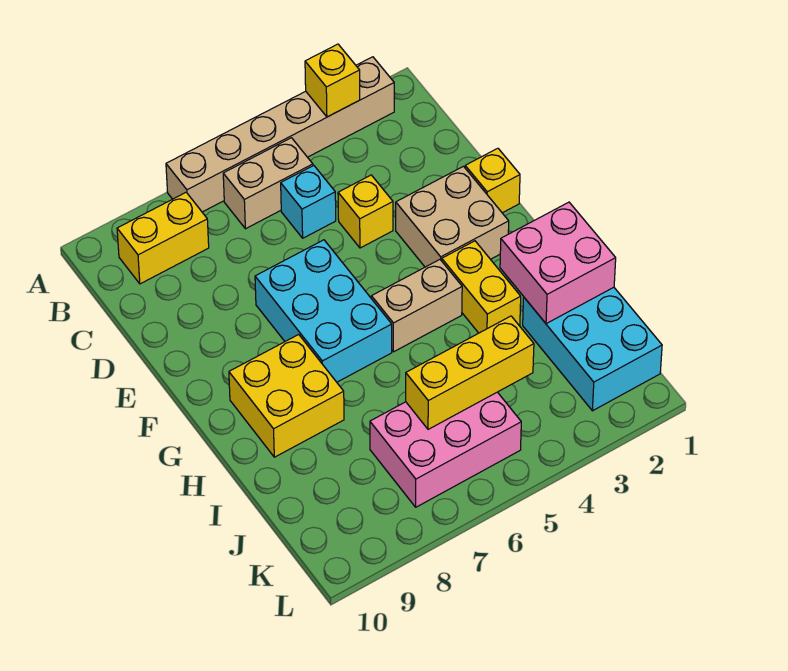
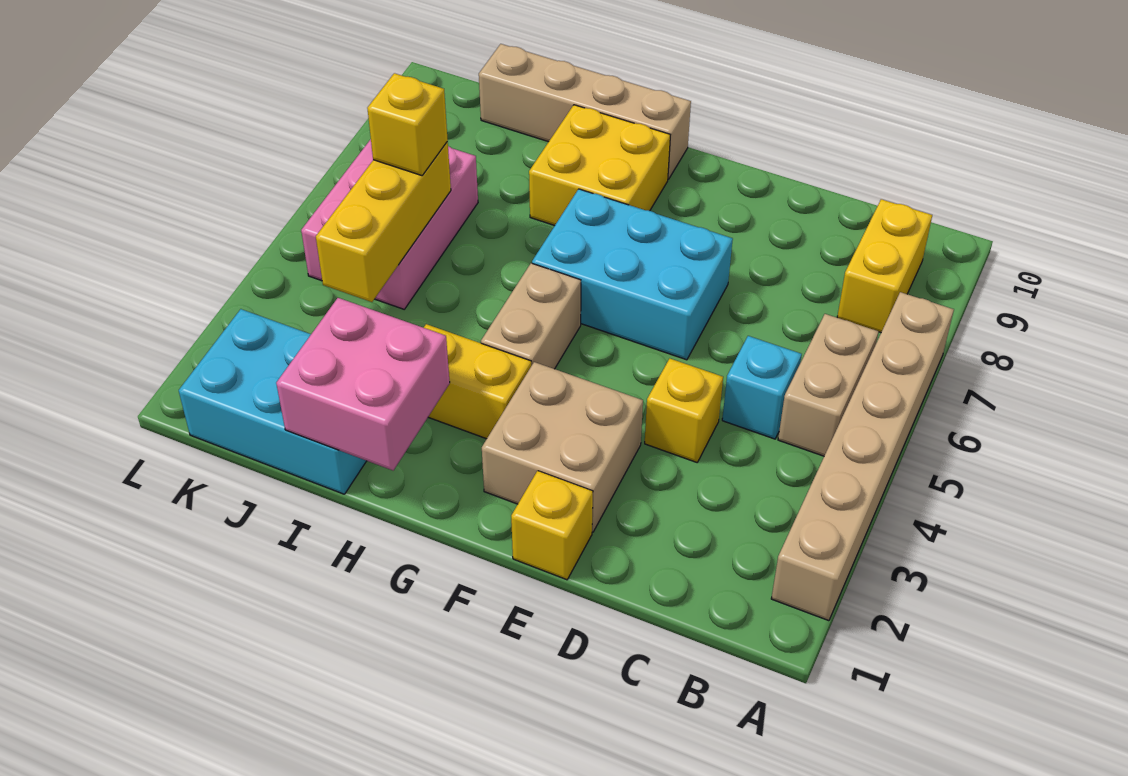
yellow brick A3 level 2 -> yellow brick J6 level 3
none -> tan brick G10:J10 level 1

